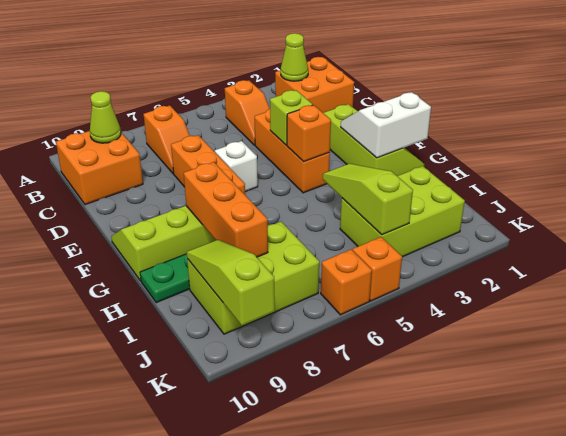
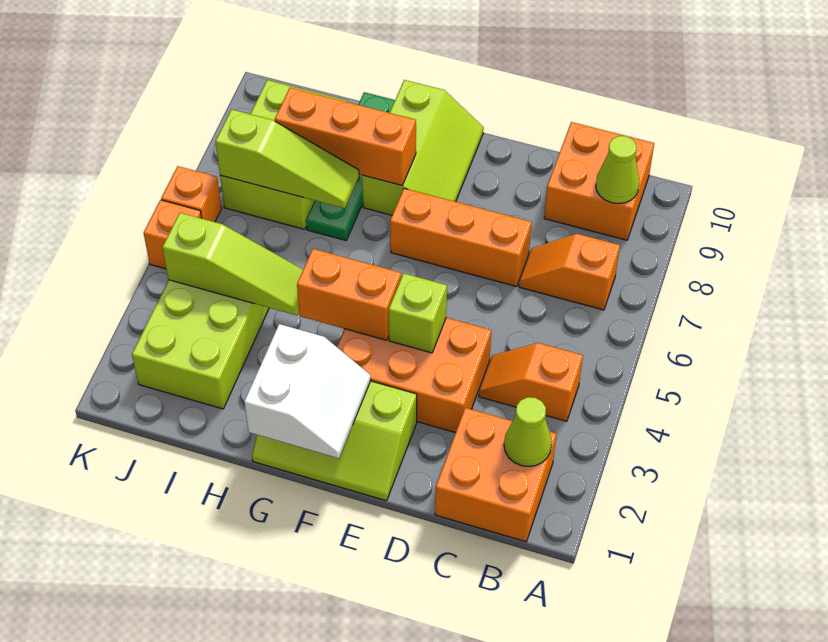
orange brick D4:F4 level 1 -> orange brick D3:F4 level 1
white brick E6 level 1 -> none
orange brick F4 level 2 -> orange brick F4:G4 level 2
lime slope I9:K9 level 2 top K -> lime slope H7:J7 level 2 top J

